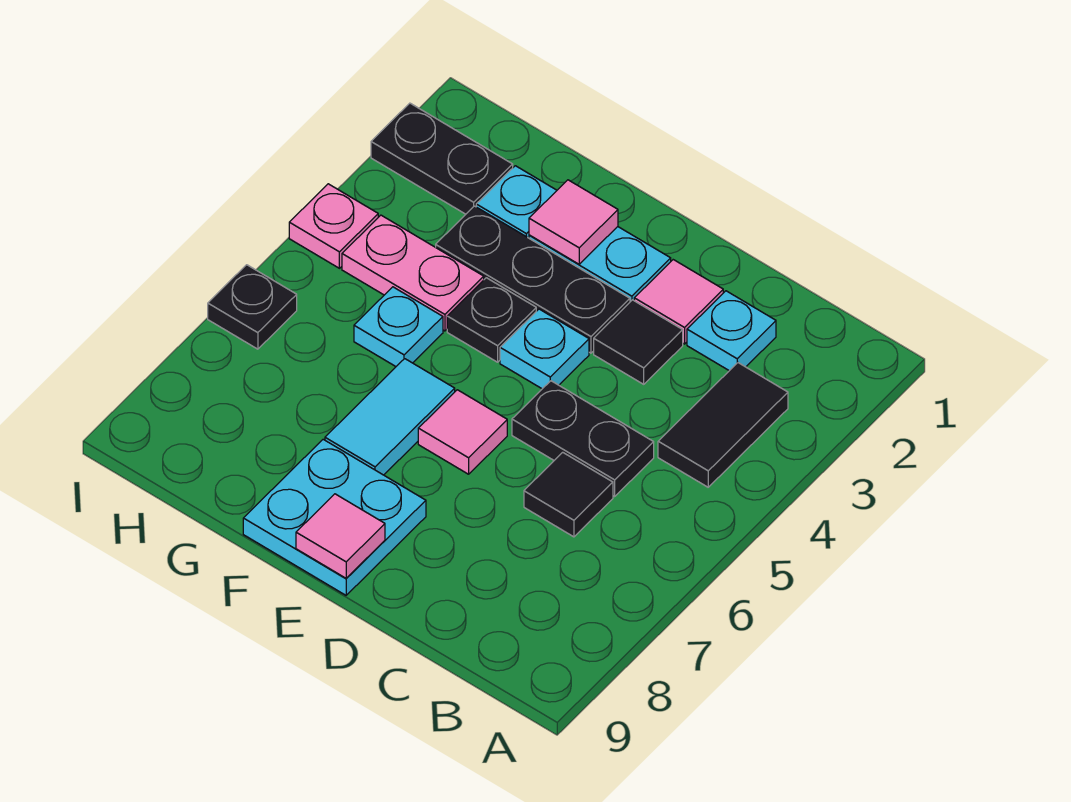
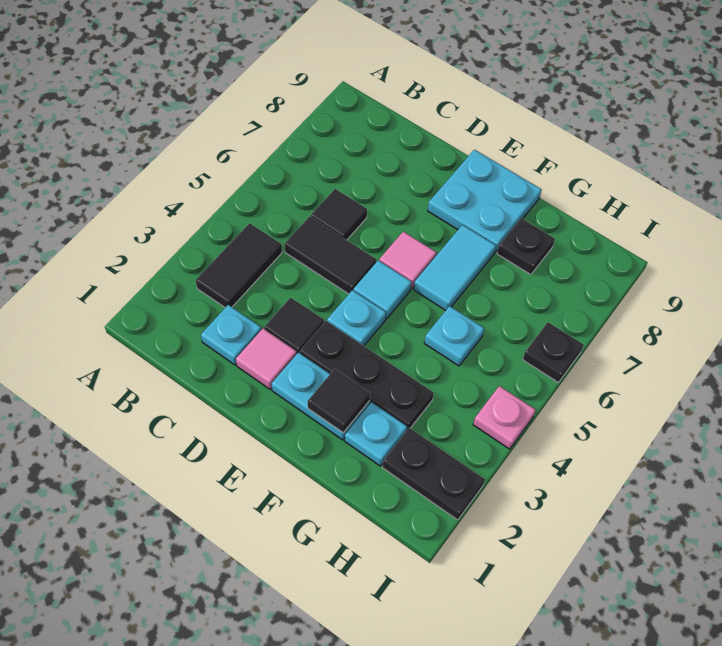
black plate C5:D5 level 1 -> black tile C5:D5 level 1
none -> cyan tile E5 level 1
pink tile E9 level 2 -> none
pink tile F2 level 2 -> black tile F2 level 2
black plate F4 level 1 -> black plate G8 level 1
pink plate G4:H4 level 1 -> none

